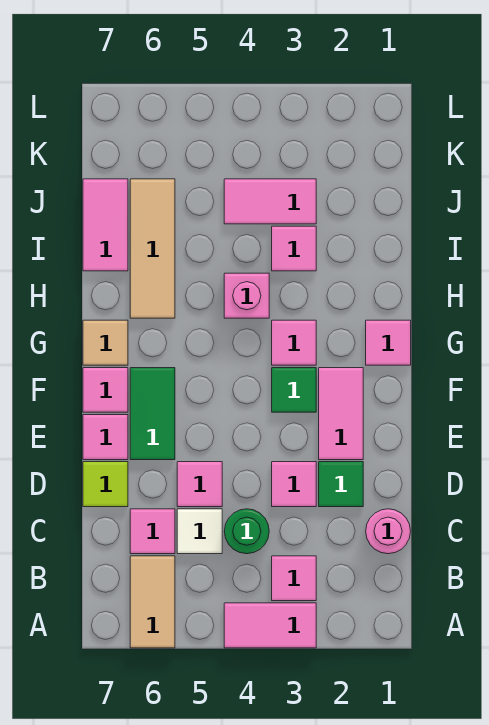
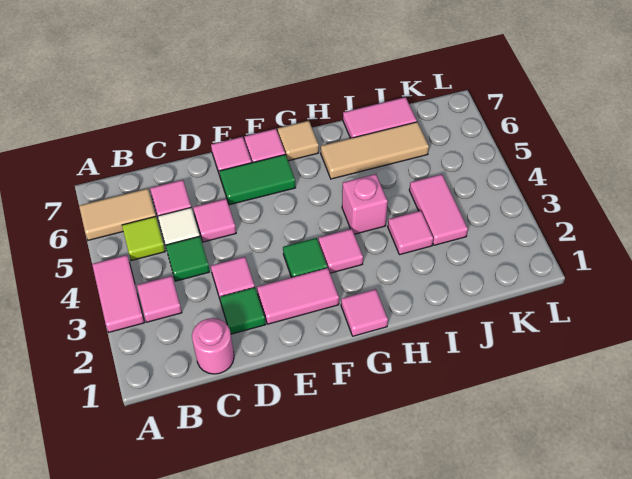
green round brick C4 level 1 -> green tile C4 level 1
lime tile D7 level 1 -> lime tile B5 level 1

